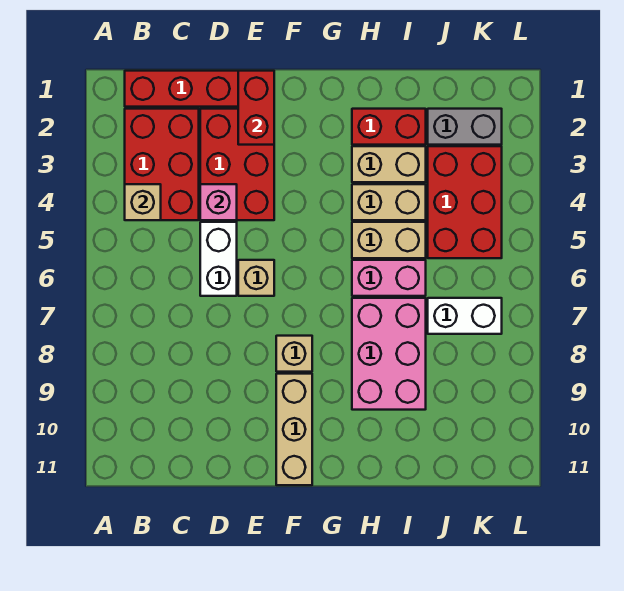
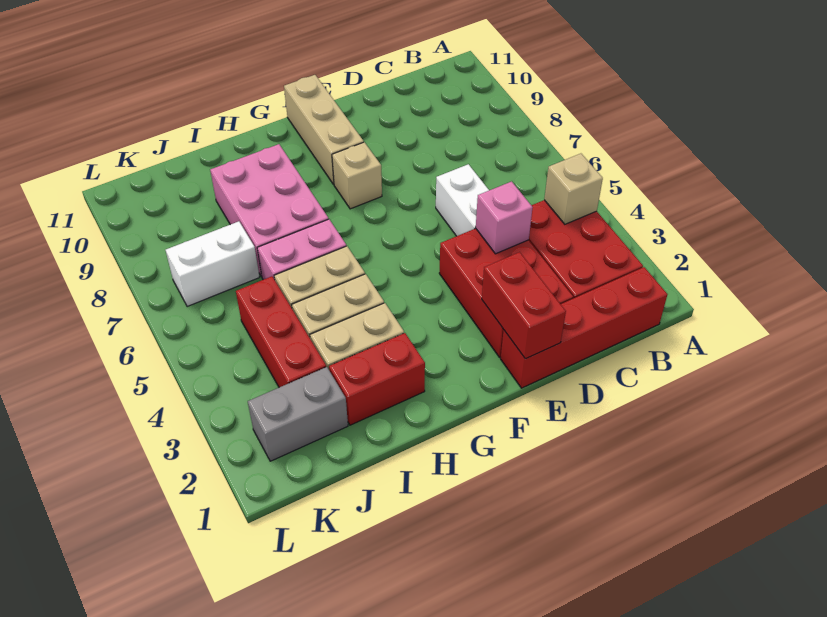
tan brick E6 level 1 -> none
red brick J3:K5 level 1 -> red brick J3:J5 level 1

